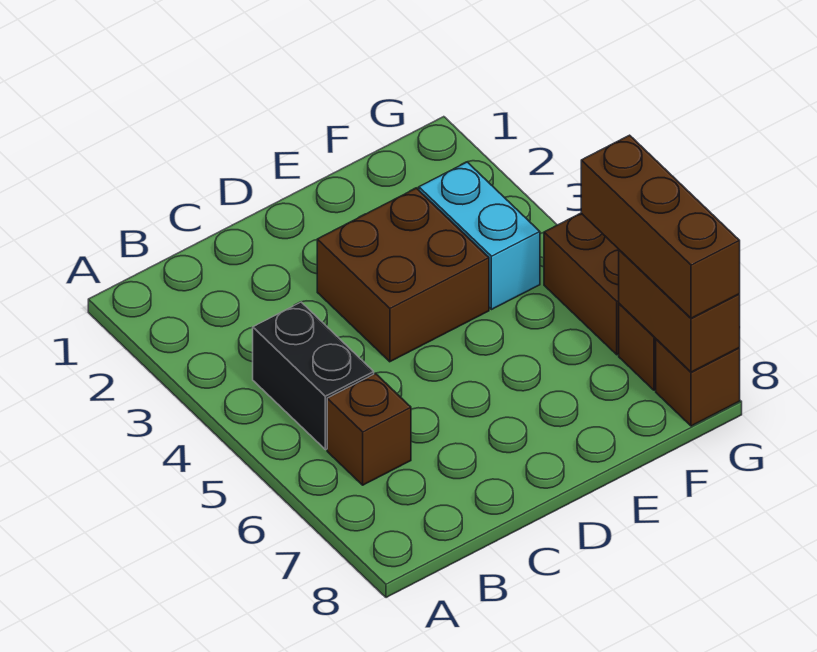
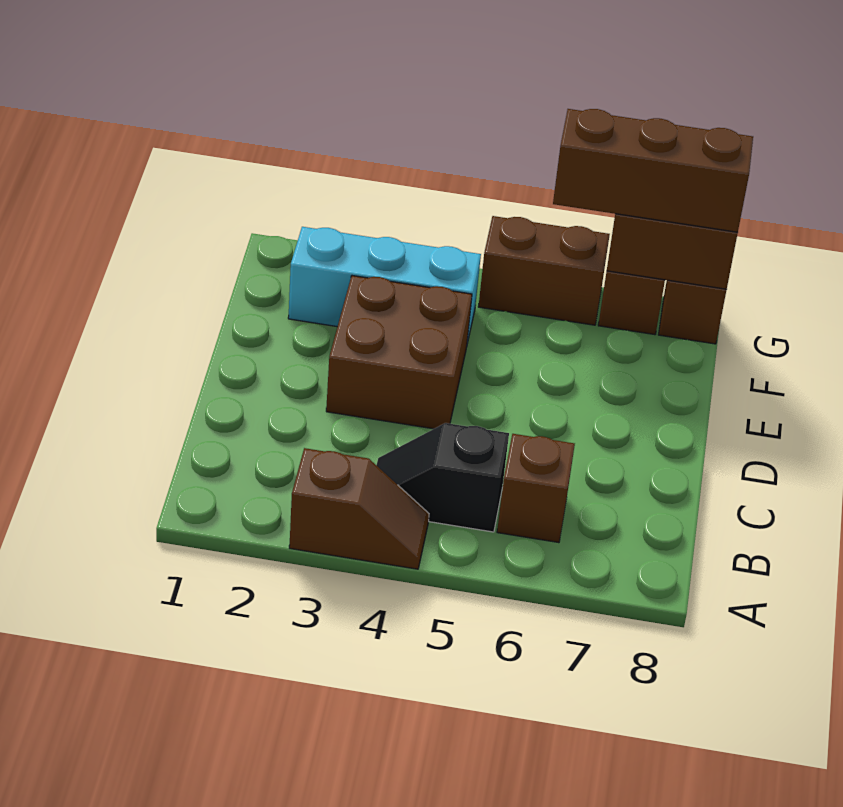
none -> brown slope A3:A4 level 1 top 3
black brick B4:B5 level 1 -> black slope B4:B5 level 1 top 5
cyan brick F3:F4 level 1 -> cyan brick F2:F4 level 1

